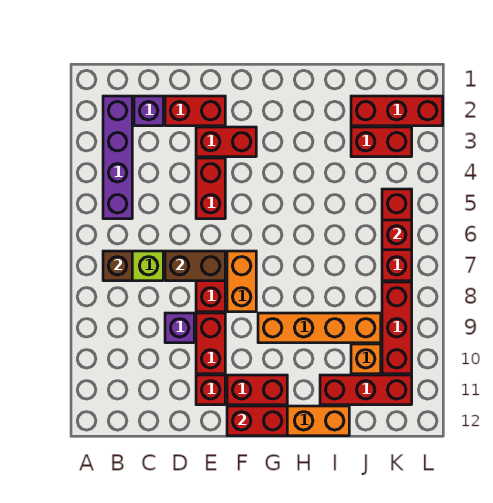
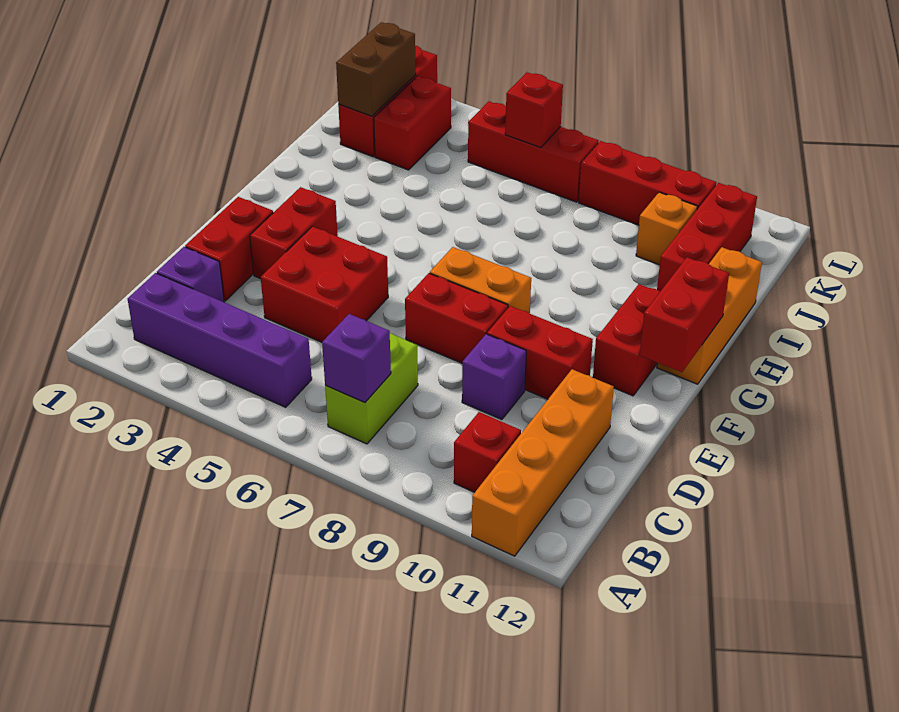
brown brick B7 level 2 -> purple brick B7 level 2
brown brick D7:E7 level 2 -> brown brick J2:K2 level 2
red brick E4:E5 level 1 -> red brick D4:E5 level 1
red brick E11 level 1 -> red brick B10 level 1
orange brick G9:J9 level 1 -> orange brick A11:D11 level 1

